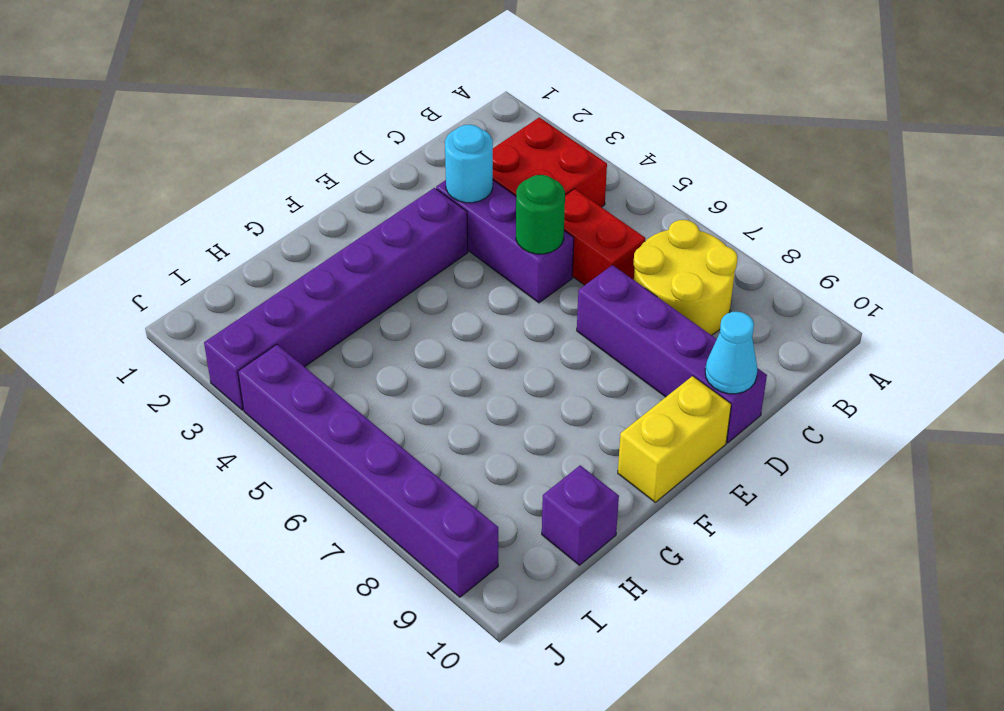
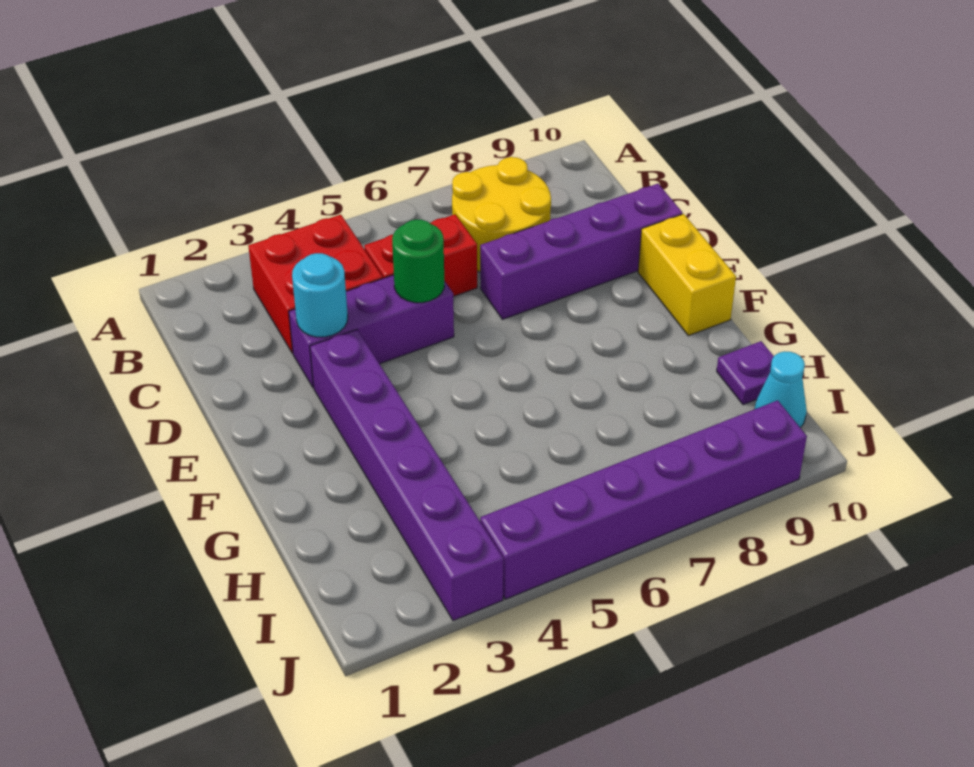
cyan cone D10 level 2 -> cyan cone I10 level 1
purple brick H10 level 1 -> purple plate H10 level 1

